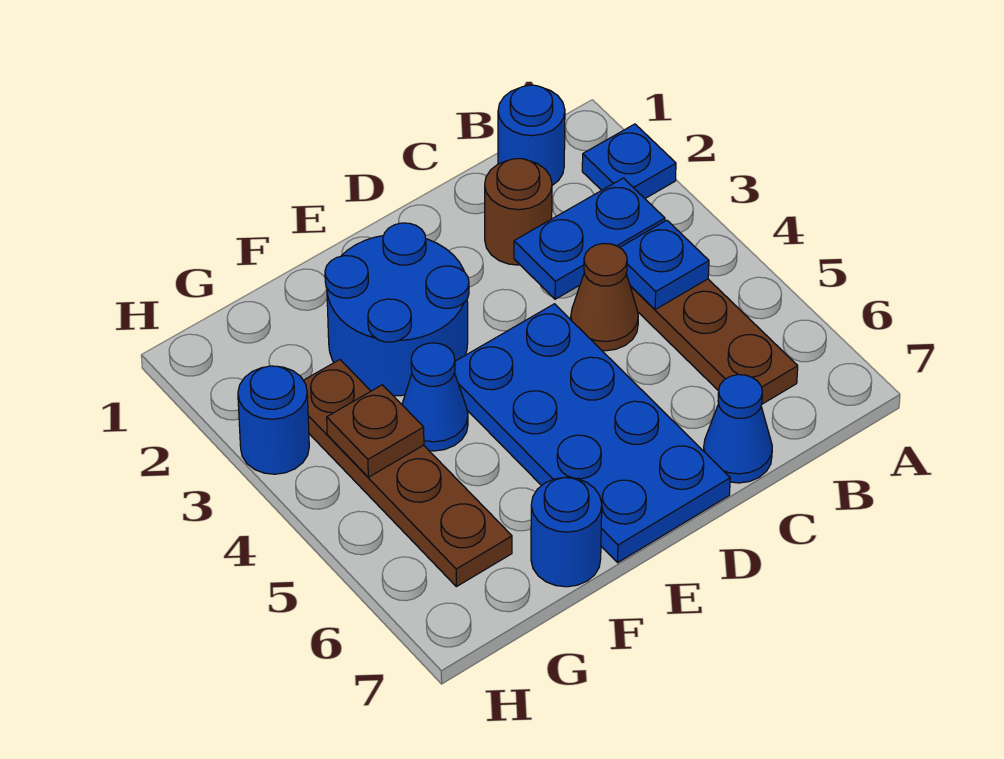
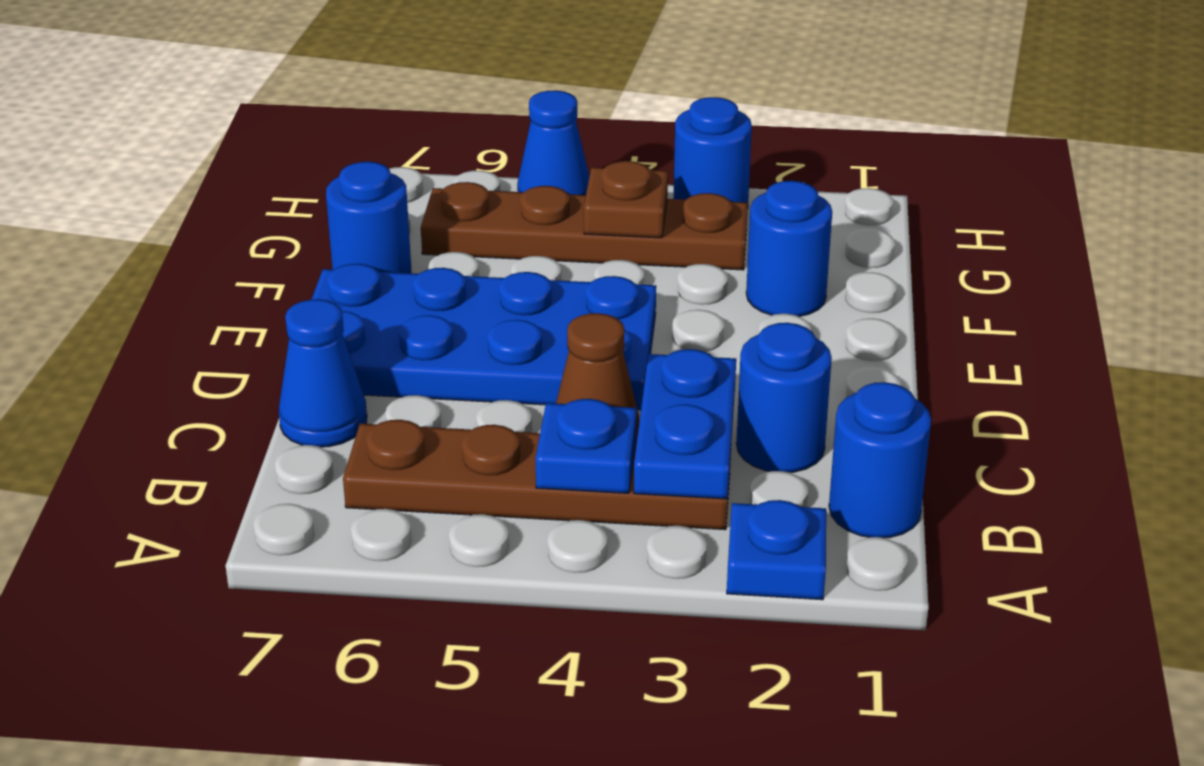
brown round brick C2 level 1 -> blue round brick C2 level 1
blue round brick E2:F3 level 1 -> blue round brick F2 level 1
blue cone F4 level 1 -> blue cone H5 level 1

